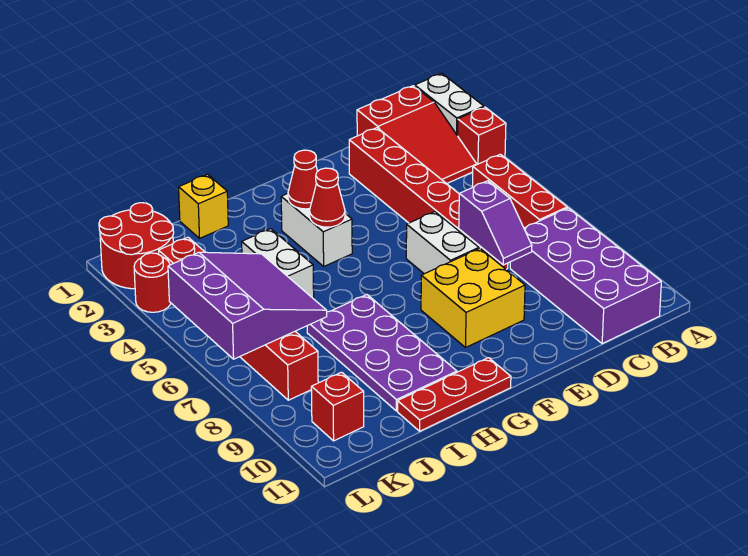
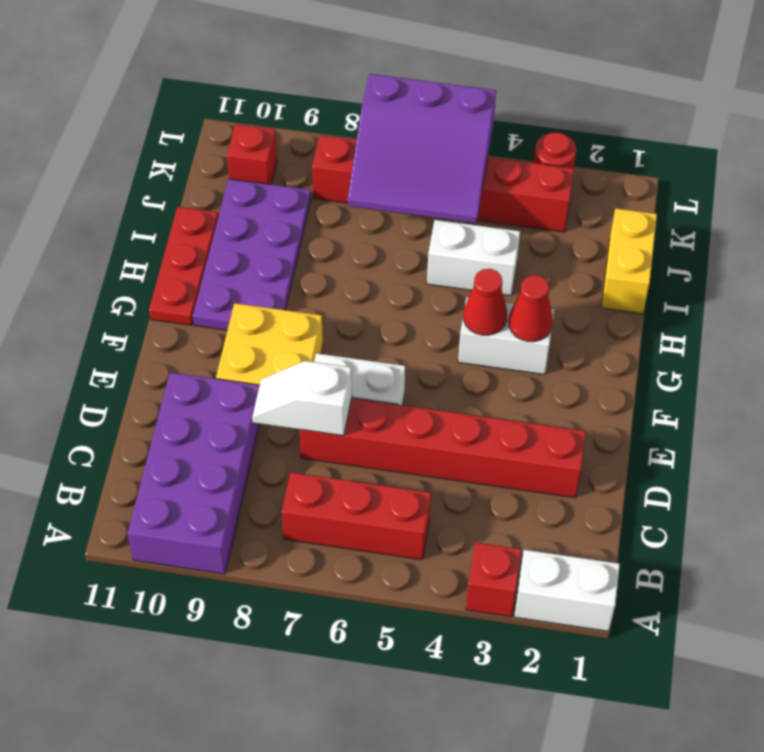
red slope B1:C3 level 1 top 1 -> none
purple brick B8:C11 level 1 -> purple brick A9:D10 level 1
purple slope D7:D8 level 2 top 7 -> white slope D7:D8 level 2 top 7
purple plate H7:I10 level 1 -> purple plate G9:J10 level 1
yellow brick I1 level 1 -> yellow brick I1:J1 level 1
red round brick K1:L2 level 1 -> none

